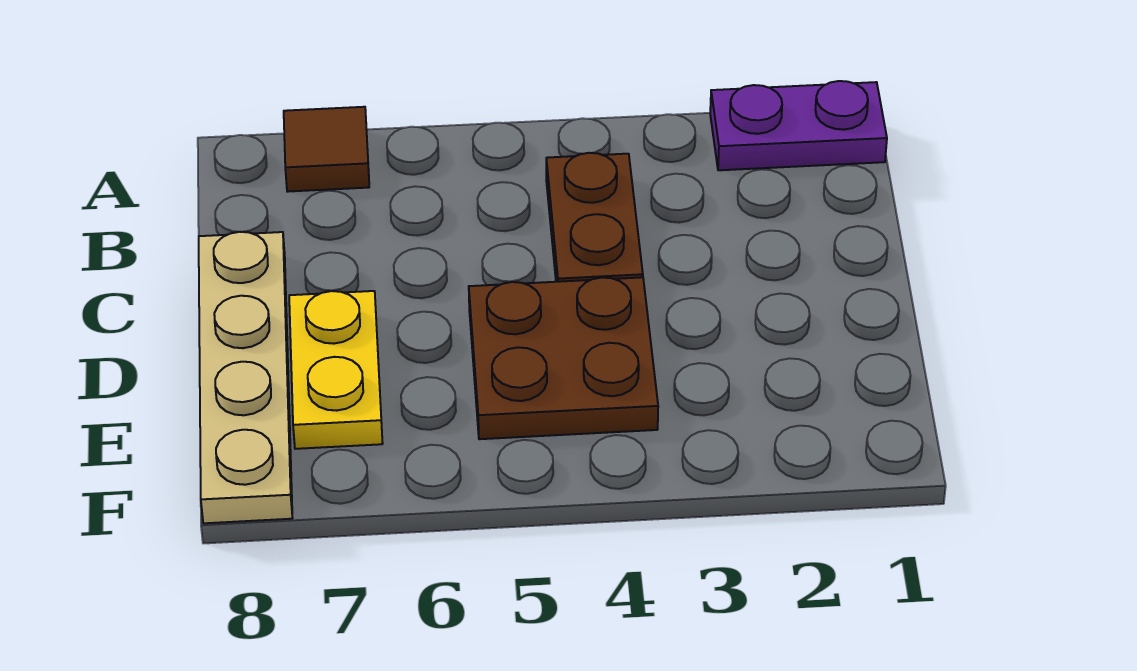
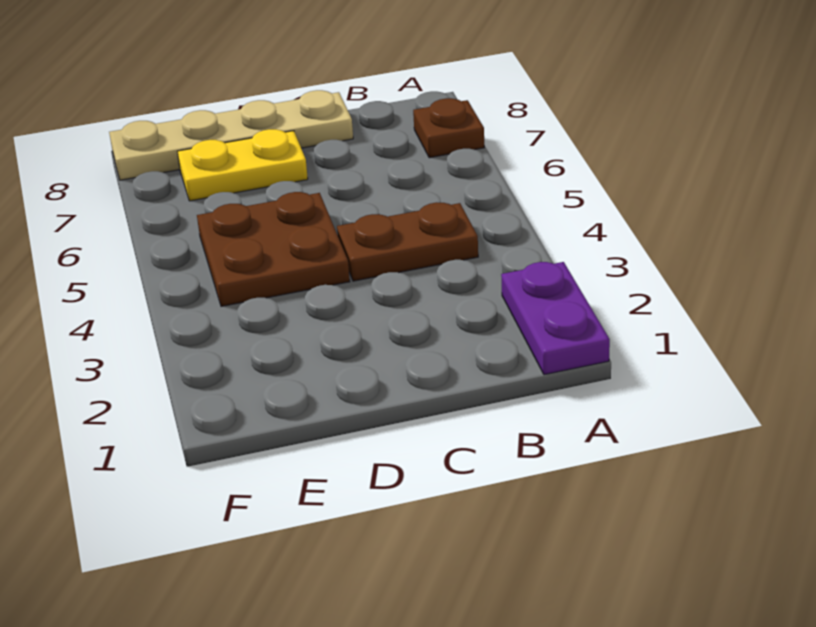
brown tile A7 level 1 -> brown plate A7 level 1

